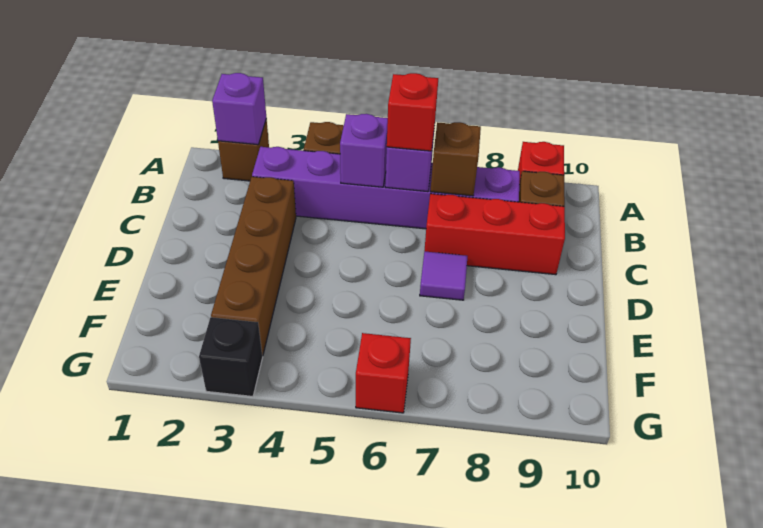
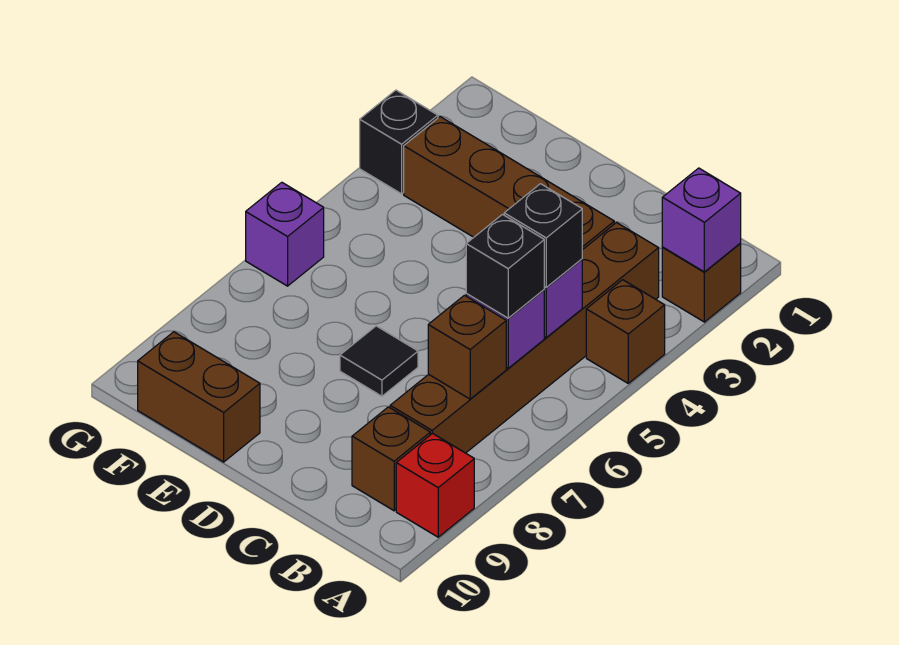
purple brick B3:B8 level 1 -> brown brick B3:B8 level 1
none -> black brick B5 level 3
red brick B6 level 3 -> black brick B6 level 3
red brick C7:C9 level 1 -> none
purple tile D7 level 1 -> black tile D7 level 1
none -> brown brick E10:F10 level 1
red brick G6 level 1 -> purple brick G6 level 1

